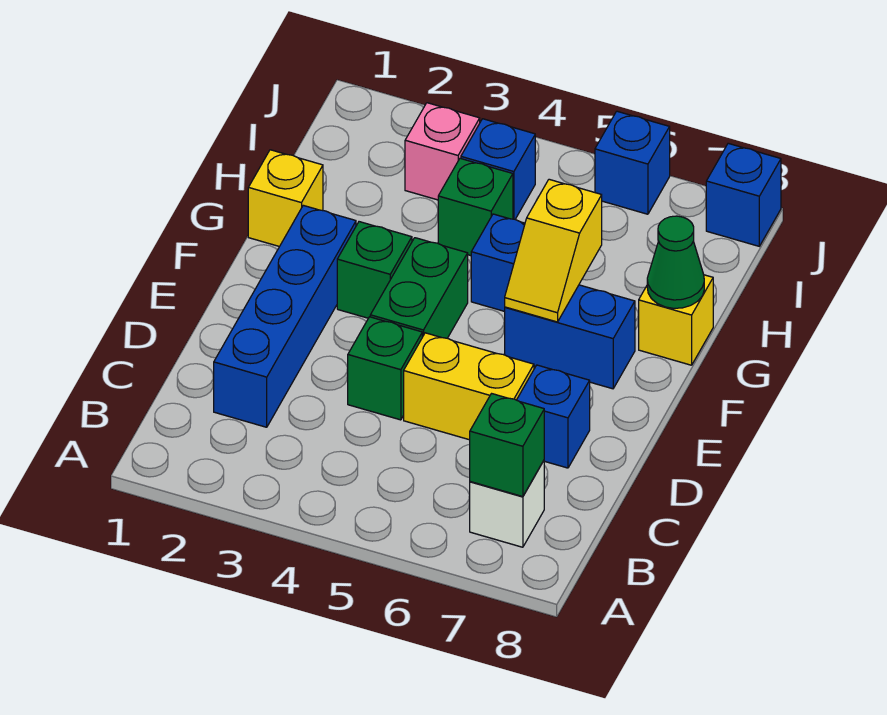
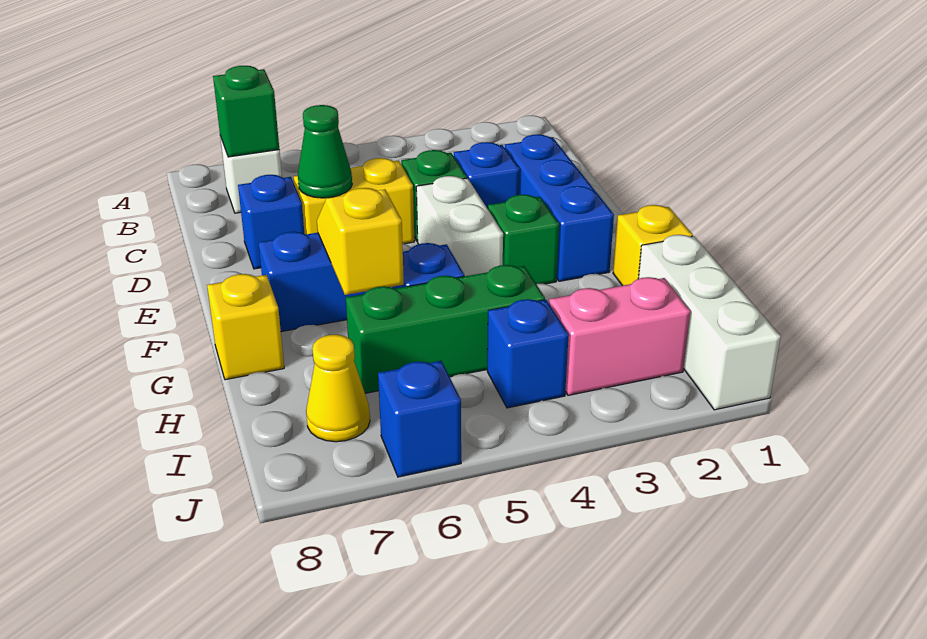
blue brick C2:F2 level 1 -> blue brick D2:F2 level 1
green brick E4:F4 level 1 -> white brick E4:F4 level 1
green cone G8 level 2 -> green cone D6 level 2
none -> white brick H1:J1 level 1
green brick H4 level 1 -> green brick H4:H6 level 1
pink brick I3 level 1 -> pink brick I2:I3 level 1
none -> yellow cone I7 level 1
blue brick J8 level 1 -> blue brick D3 level 1

